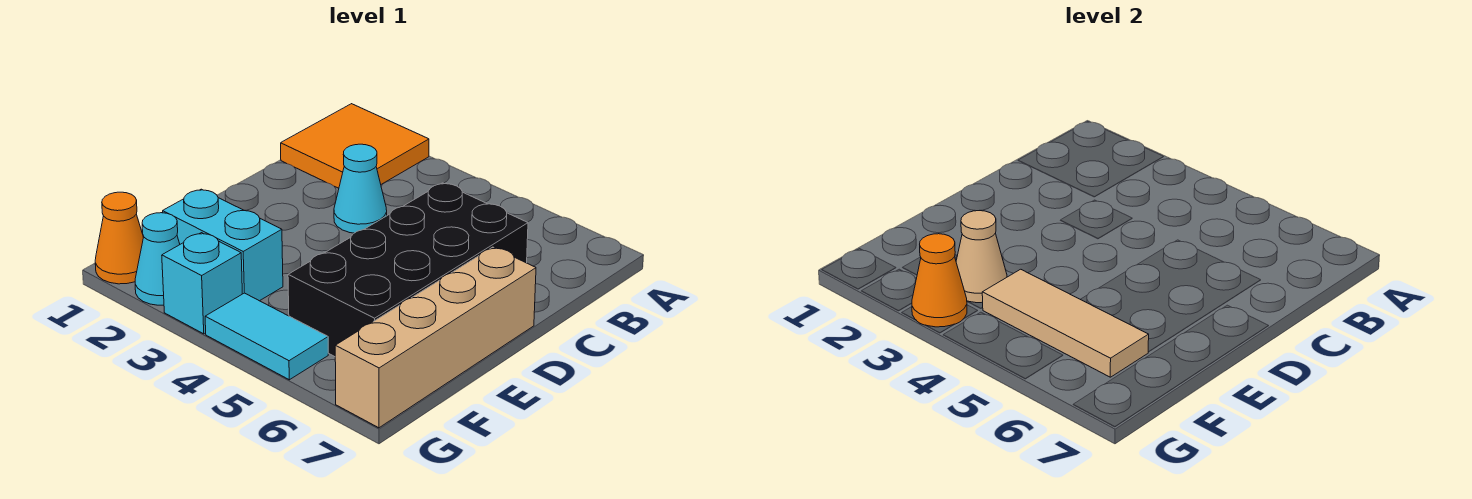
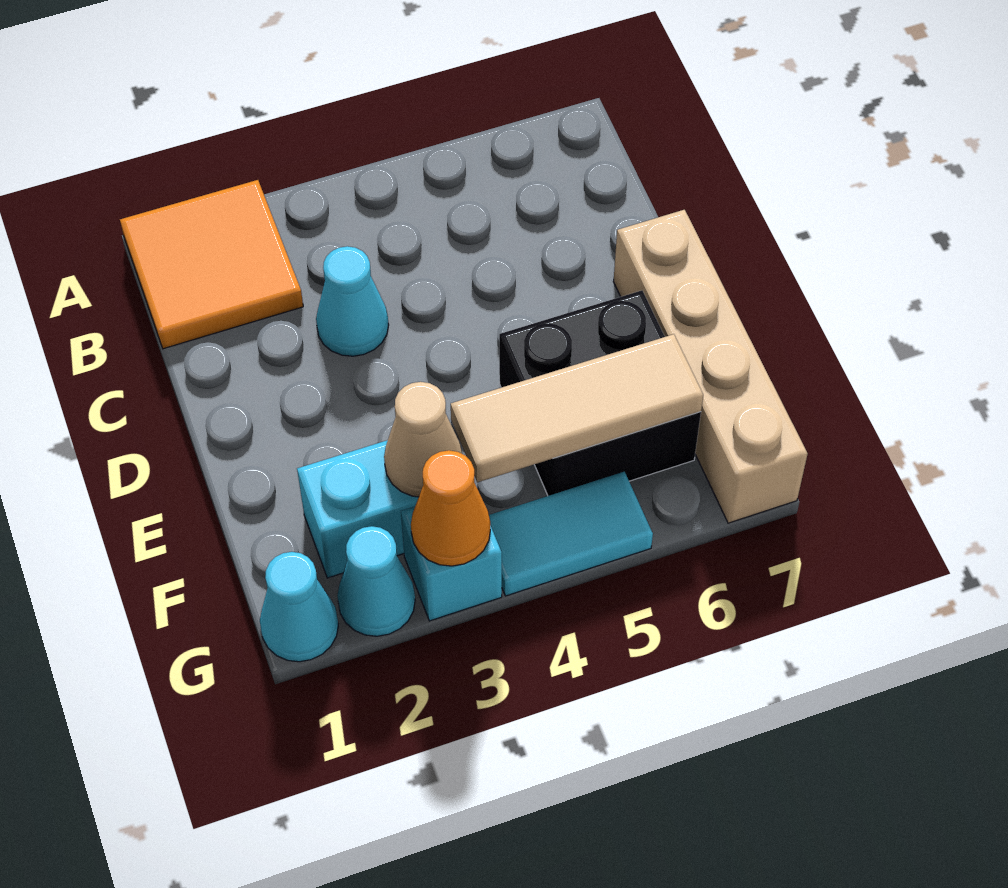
black brick C5:F6 level 1 -> black brick E5:F6 level 1
orange cone G1 level 1 -> cyan cone G1 level 1

